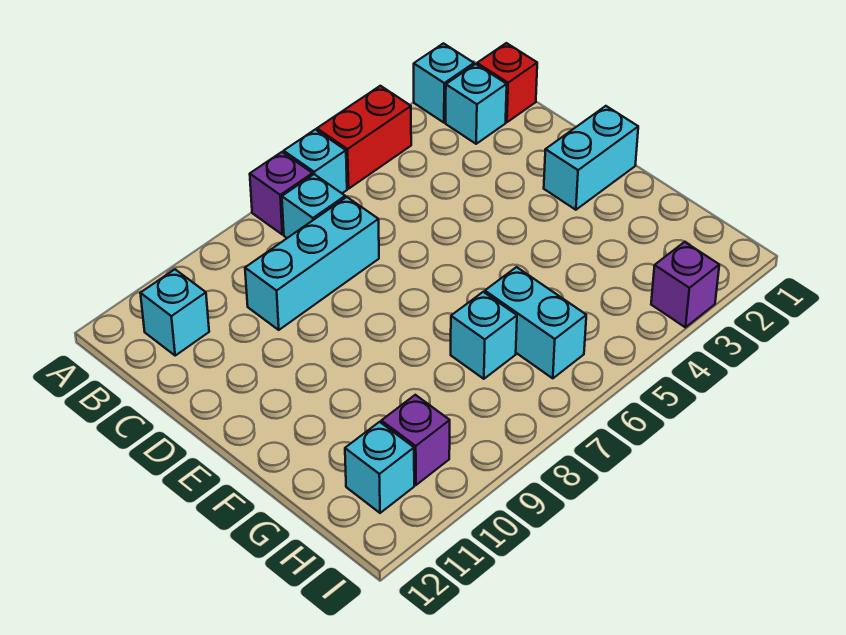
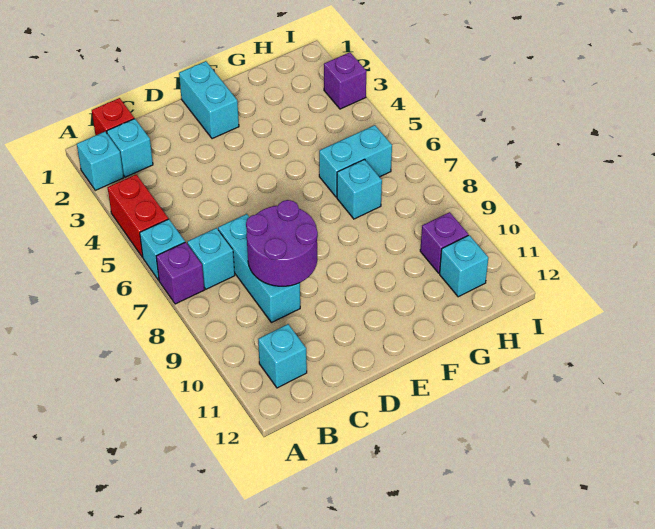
none -> purple round brick C8:D9 level 2

